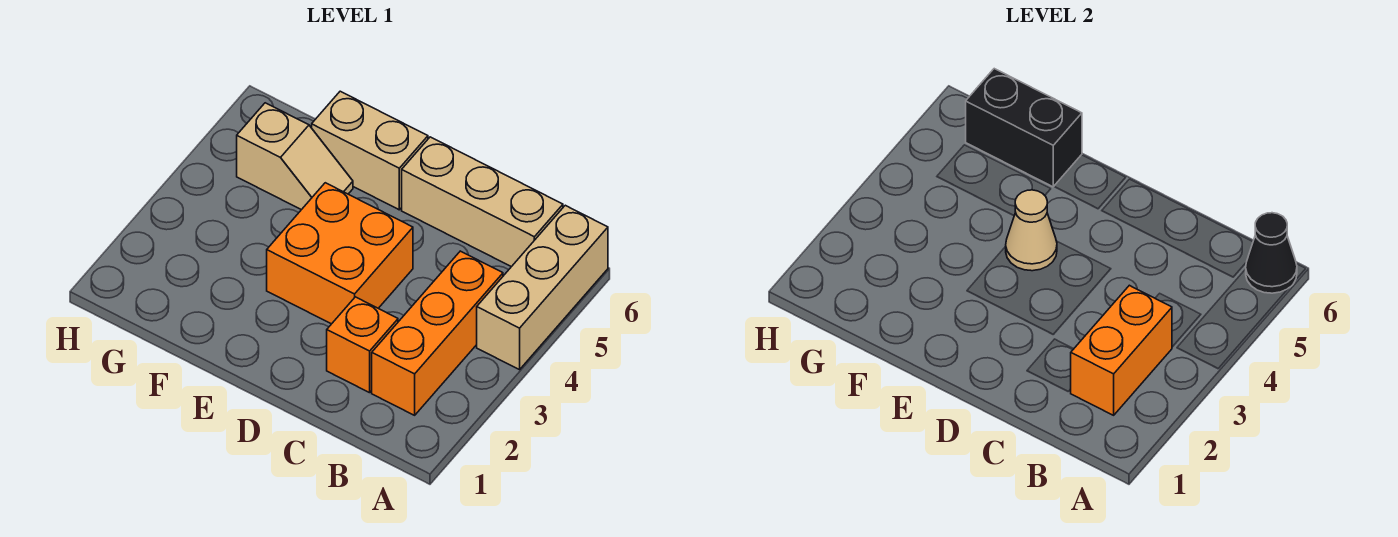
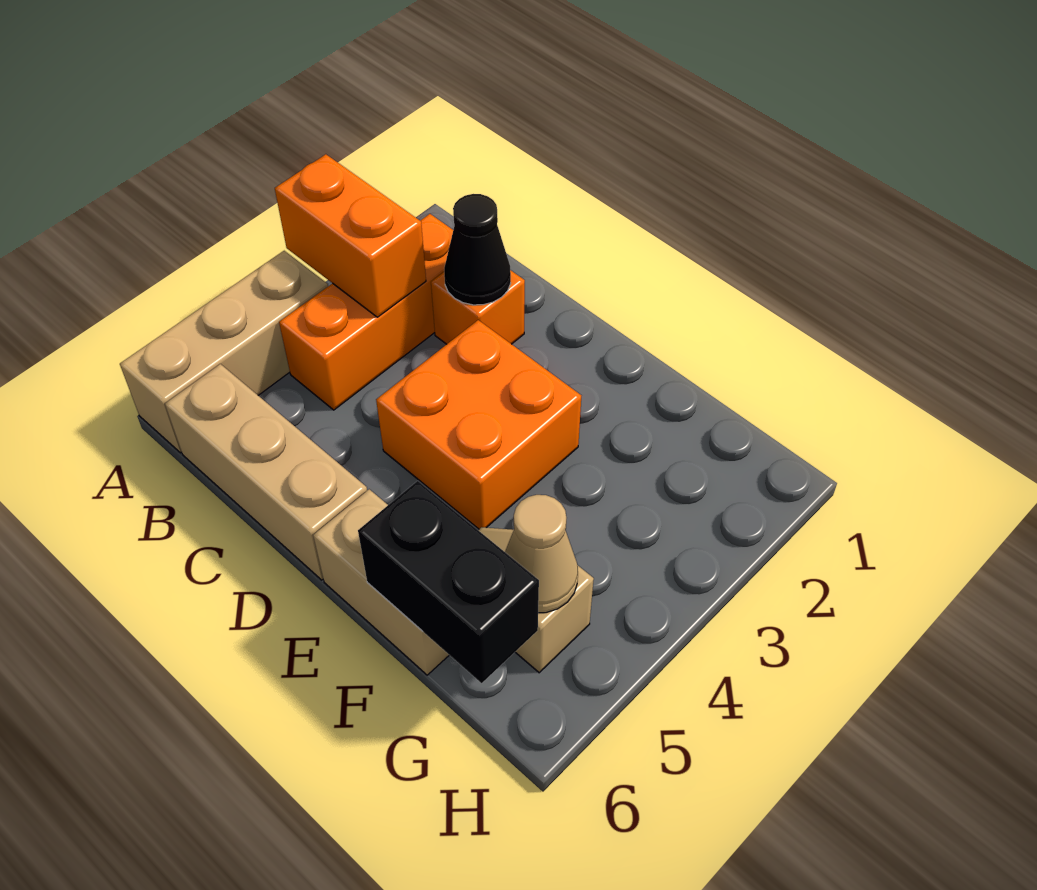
black cone A6 level 2 -> black cone C2 level 2
orange brick B2:B3 level 2 -> orange brick A3:B3 level 2
tan cone E4 level 2 -> tan cone G5 level 2

